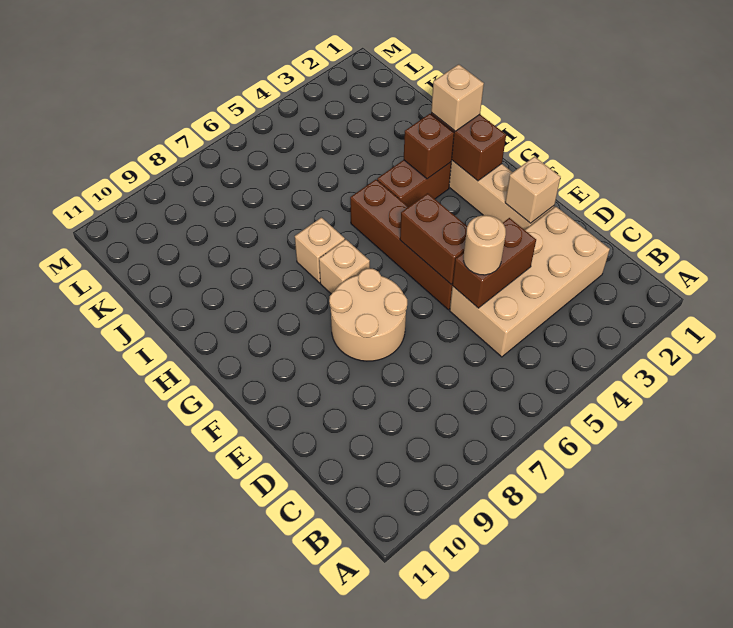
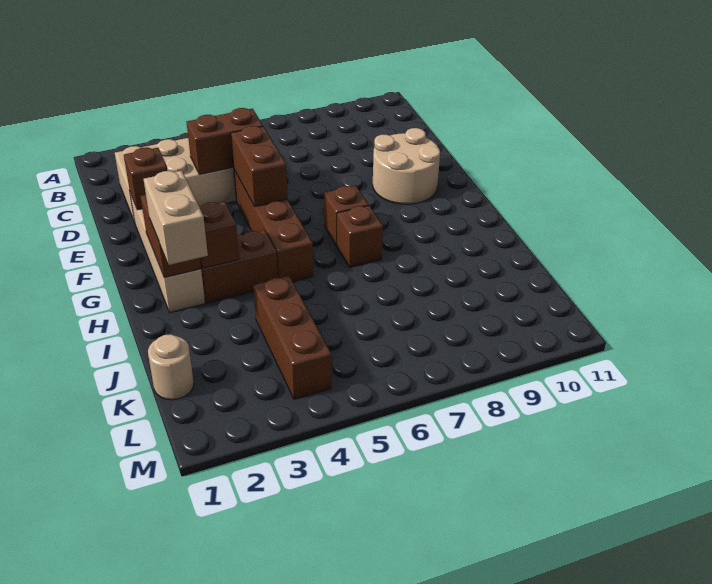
tan round brick D5 level 3 -> tan round brick K1 level 1
tan brick E2 level 2 -> brown brick E2 level 2
tan round brick E7:F8 level 1 -> tan round brick E9:F10 level 1
tan brick G7 level 1 -> brown brick G7 level 1
tan brick H2 level 3 -> tan brick H2:I2 level 3
tan brick H7 level 1 -> brown brick H7 level 1
none -> brown brick J4:L4 level 1

